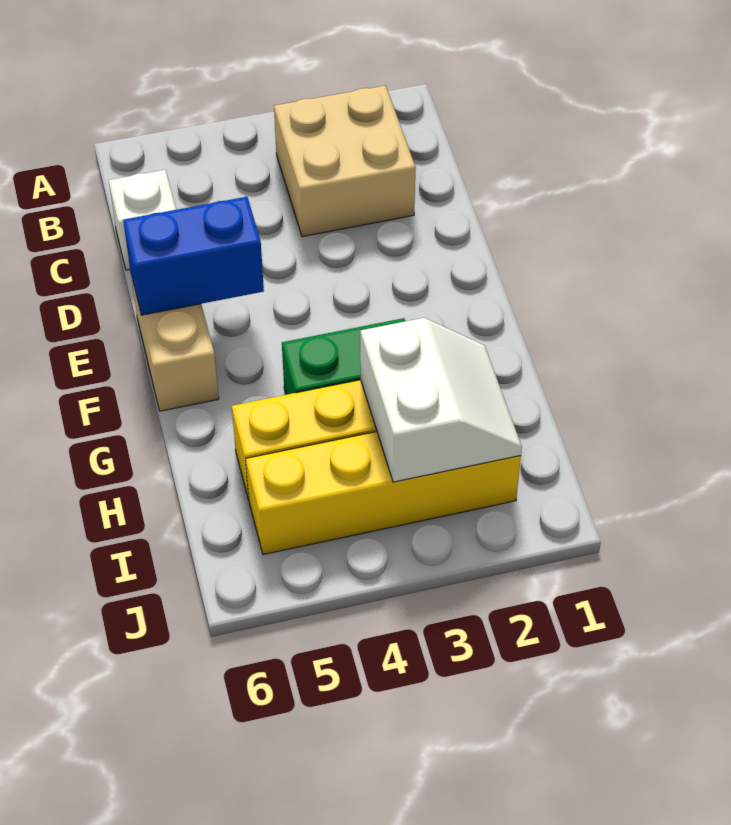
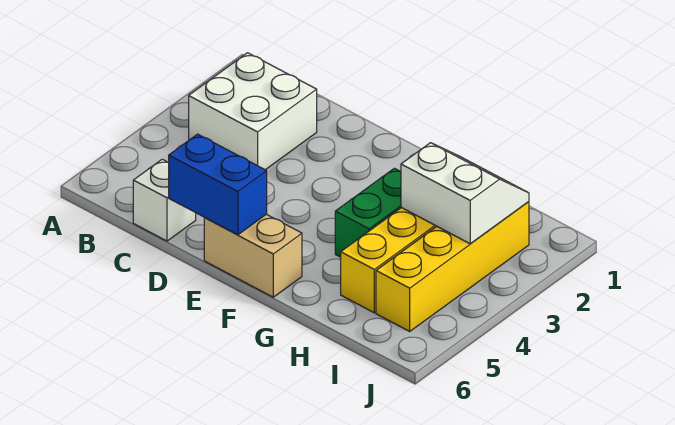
tan brick B2:C3 level 1 -> white brick B2:C3 level 1
blue brick E5:E6 level 2 -> blue brick D6:E6 level 2

